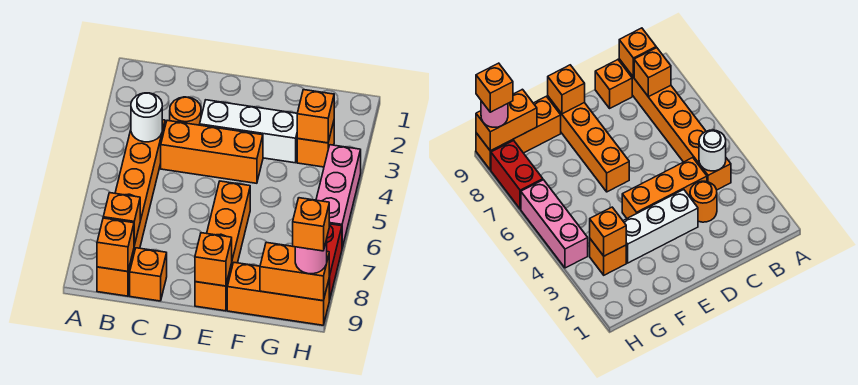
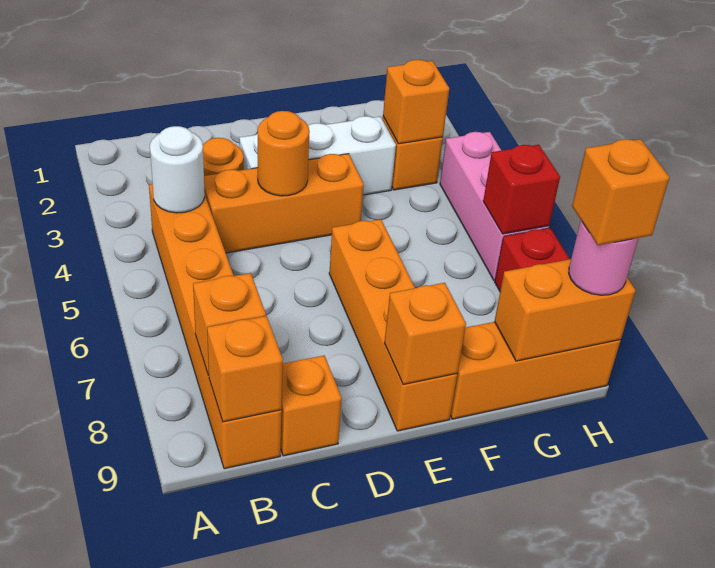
none -> orange round brick D4 level 2
none -> red brick H6 level 2

